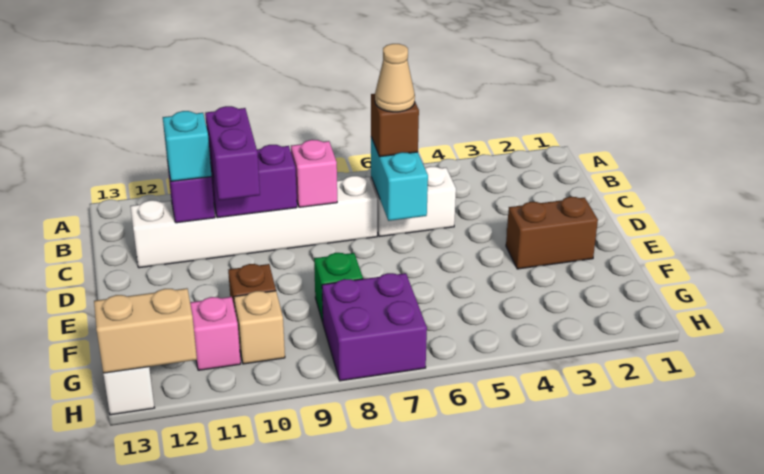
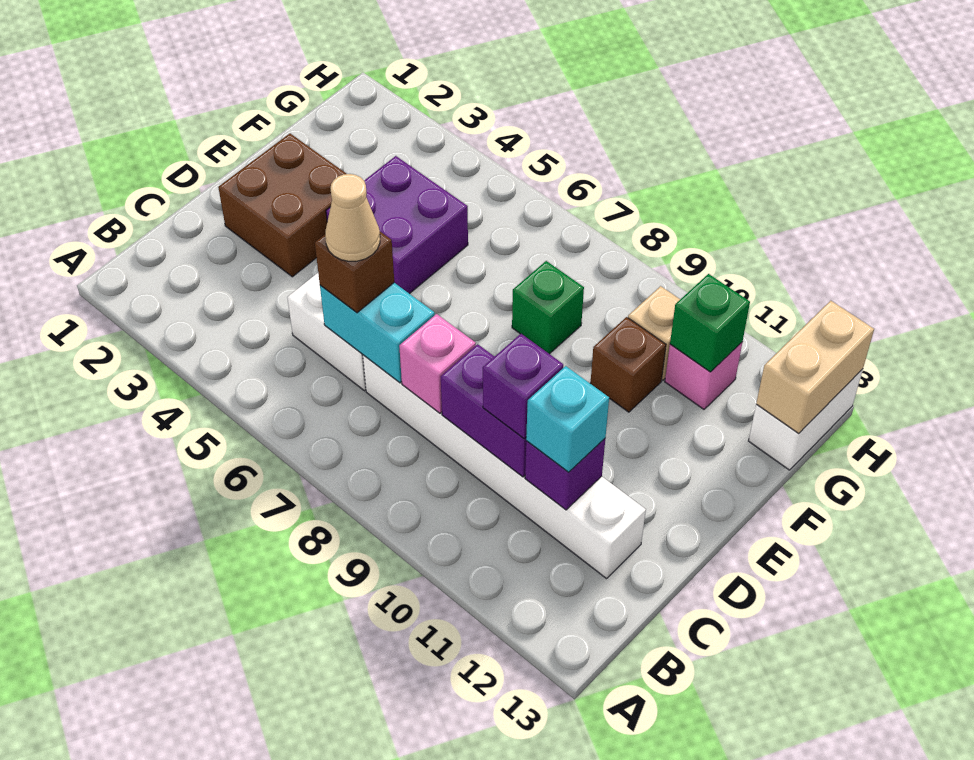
cyan brick C6:D6 level 2 -> cyan brick C6:C7 level 2
purple brick C10:D10 level 3 -> purple brick C10 level 3
brown brick E2:E3 level 1 -> brown brick D2:E3 level 1
purple brick G7:H8 level 1 -> purple brick E4:F5 level 1
none -> green brick G11 level 2
tan brick H12:H13 level 2 -> tan brick G13:H13 level 2

